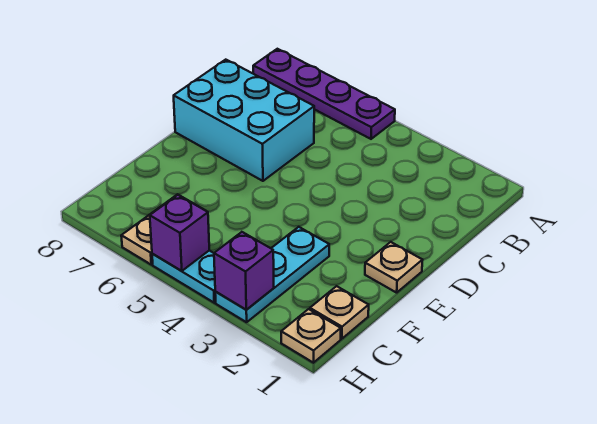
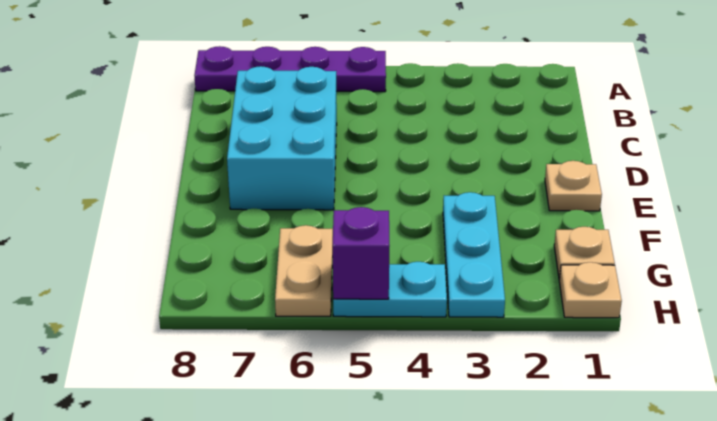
cyan brick C6:D8 level 1 -> cyan brick C6:E7 level 1
purple brick H3 level 2 -> none

